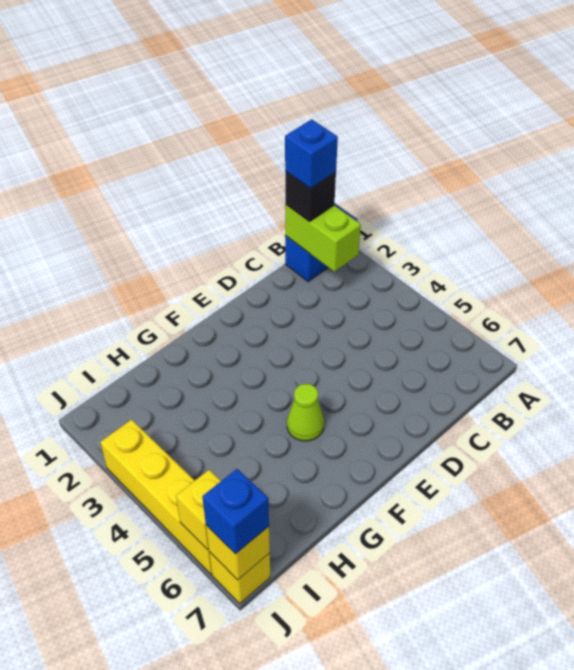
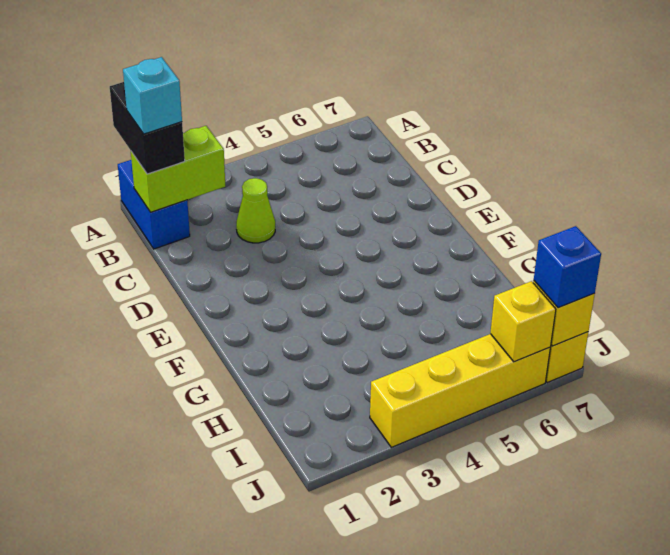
black brick B1 level 3 -> black brick A1:B1 level 3
blue brick B1 level 4 -> cyan brick B1 level 4
lime cone F5 level 1 -> lime cone C3 level 1

